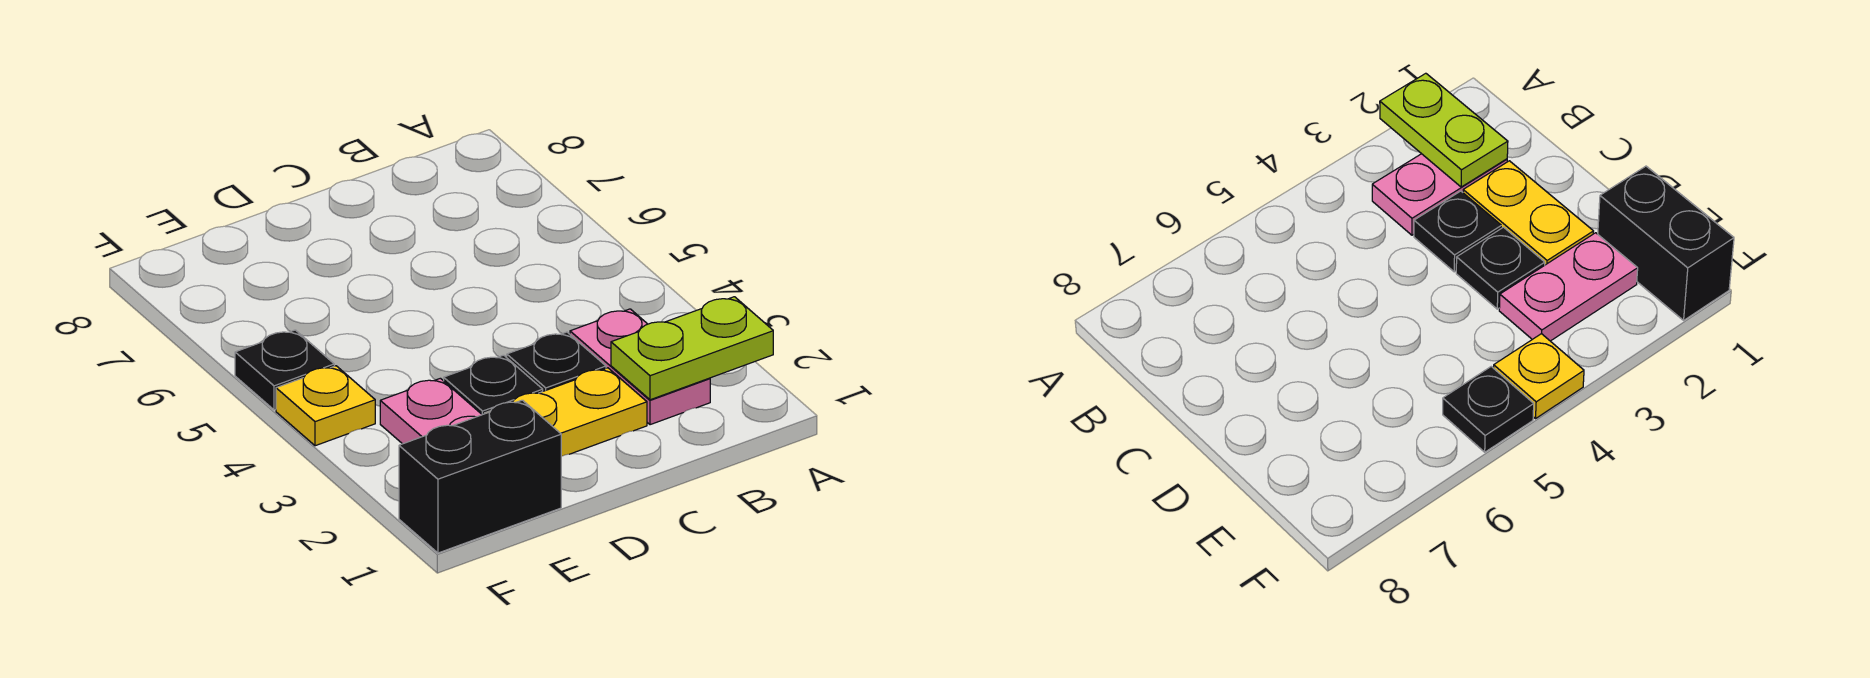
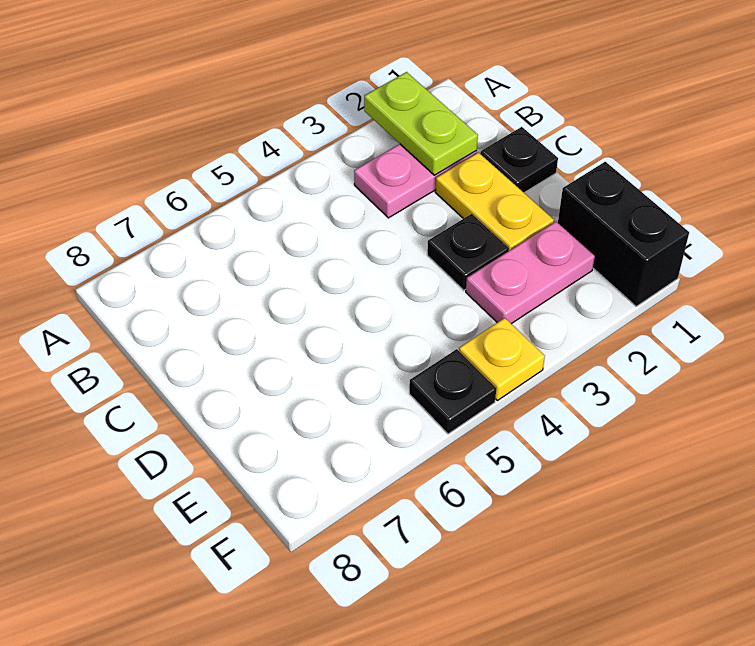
black plate C3 level 1 -> black plate C1 level 1

